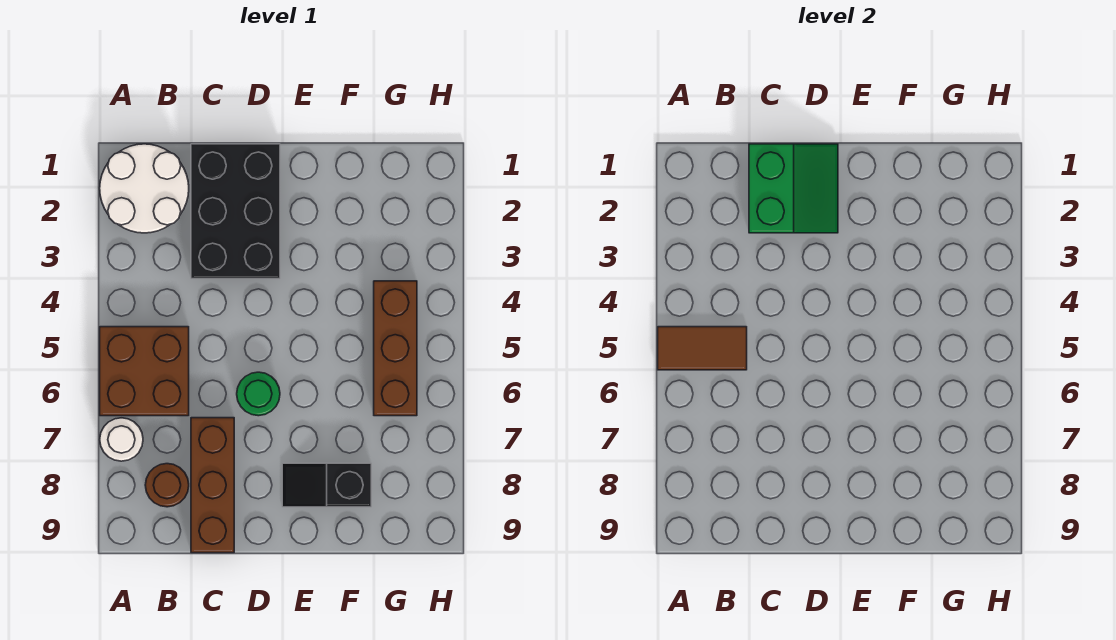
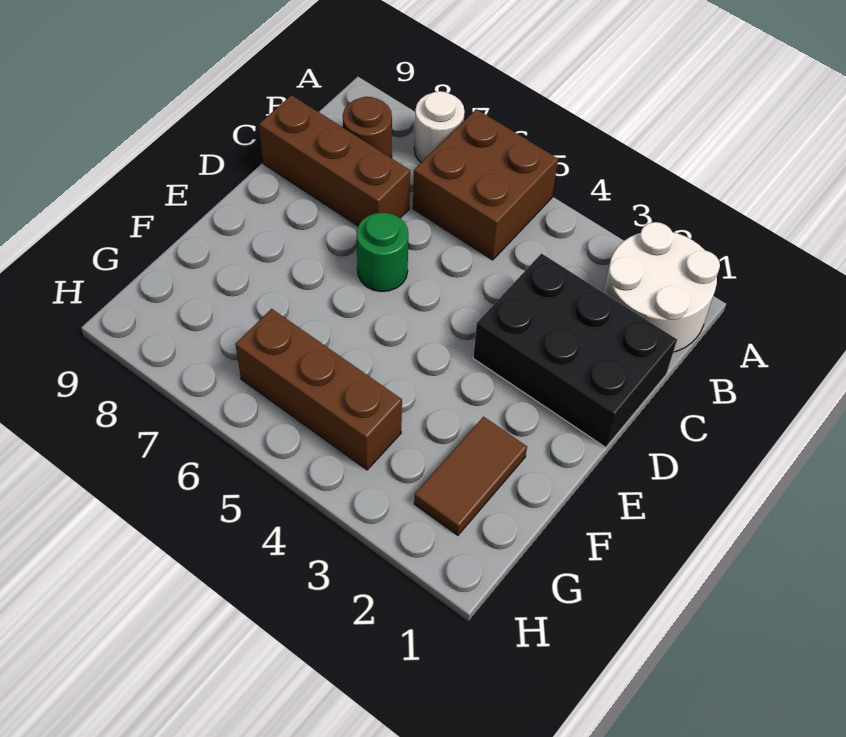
brown tile A5:B5 level 2 -> brown tile F2:G2 level 1
green slope C1:D2 level 2 top C -> none
black slope E8:F8 level 1 top F -> none

